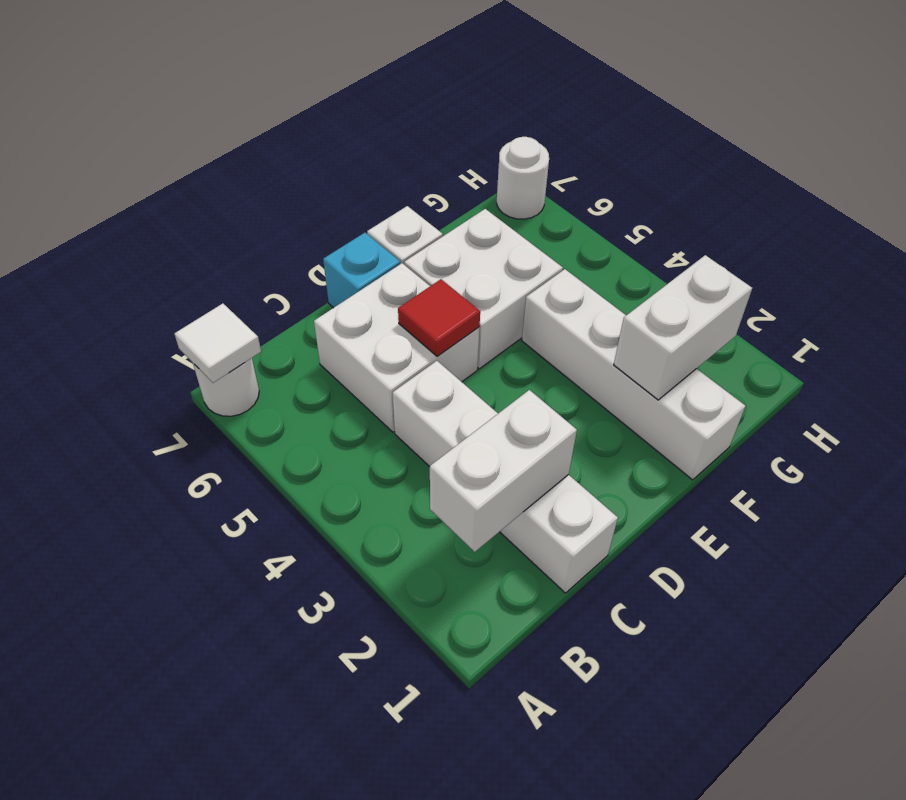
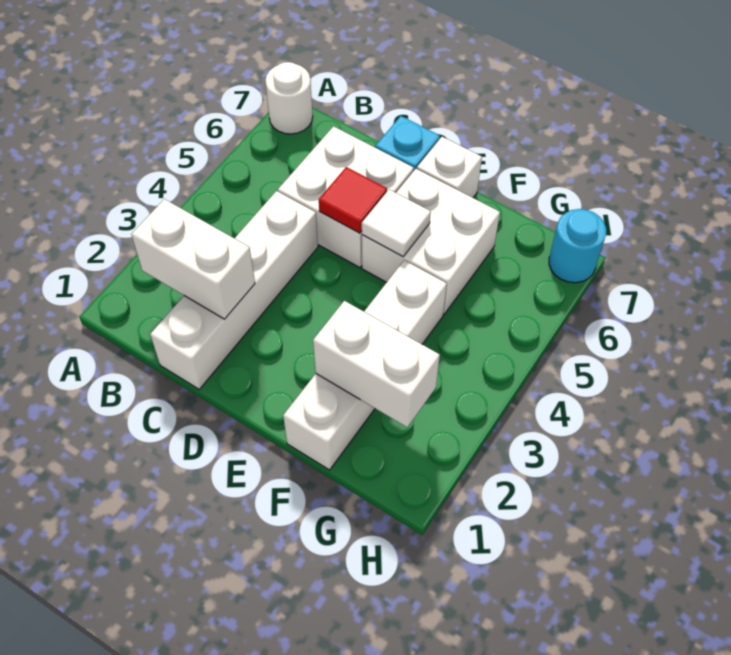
white tile A7 level 2 -> white tile E5 level 2
white round brick H7 level 1 -> cyan round brick H7 level 1

